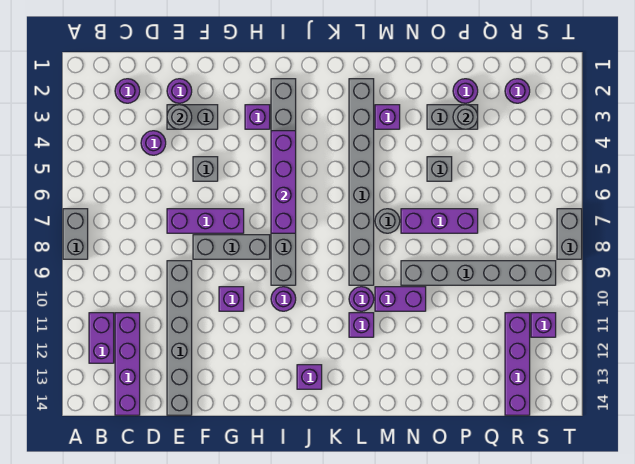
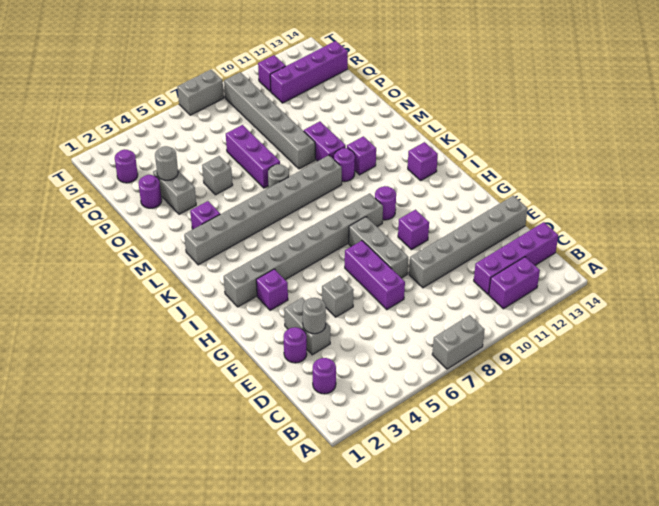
purple round brick D4 level 1 -> none
purple brick I4:I7 level 2 -> none

